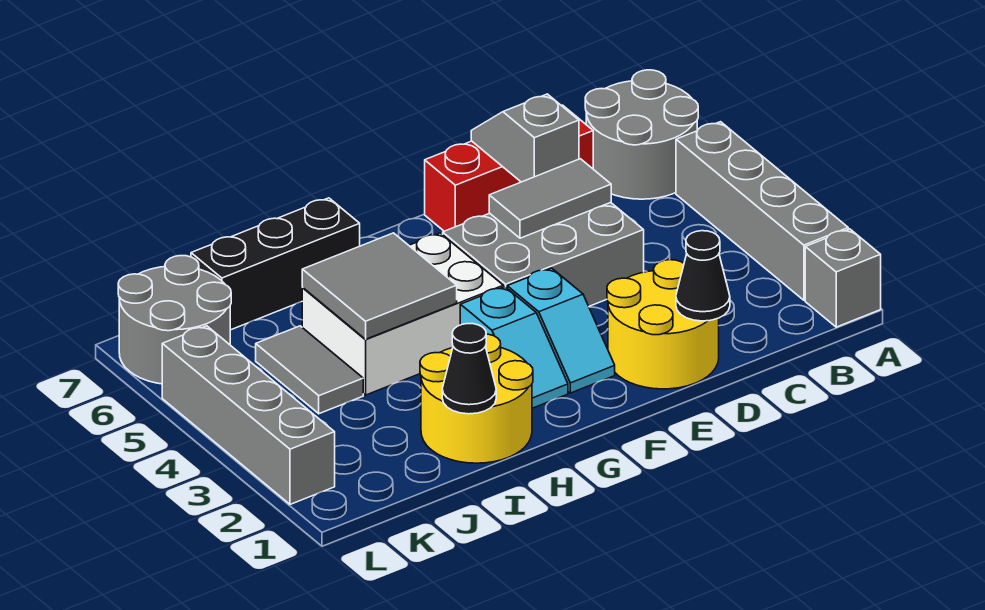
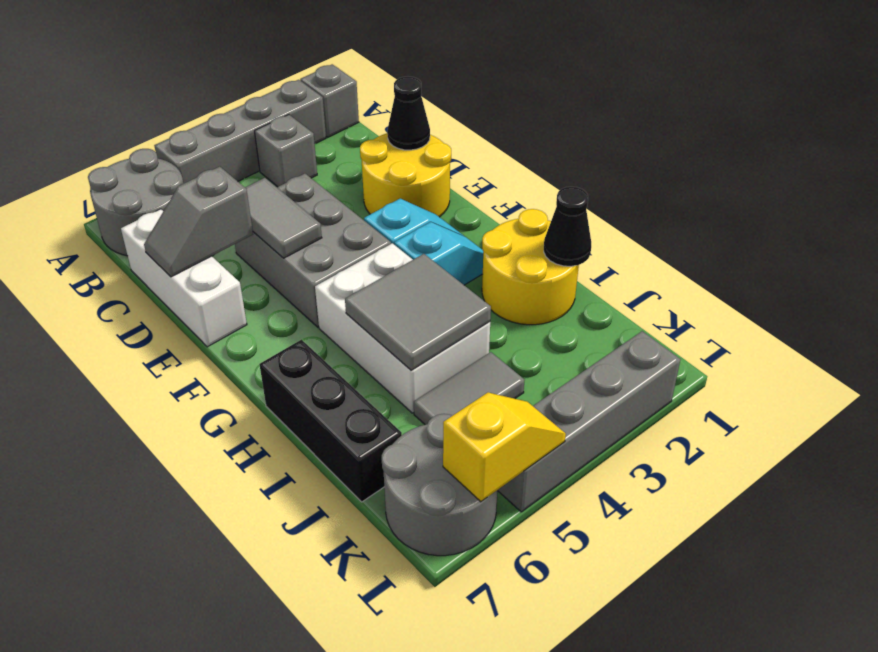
none -> grey brick B3 level 1
red brick C7:E7 level 1 -> white brick C7:E7 level 1
none -> yellow slope L5:L6 level 2 top 6

